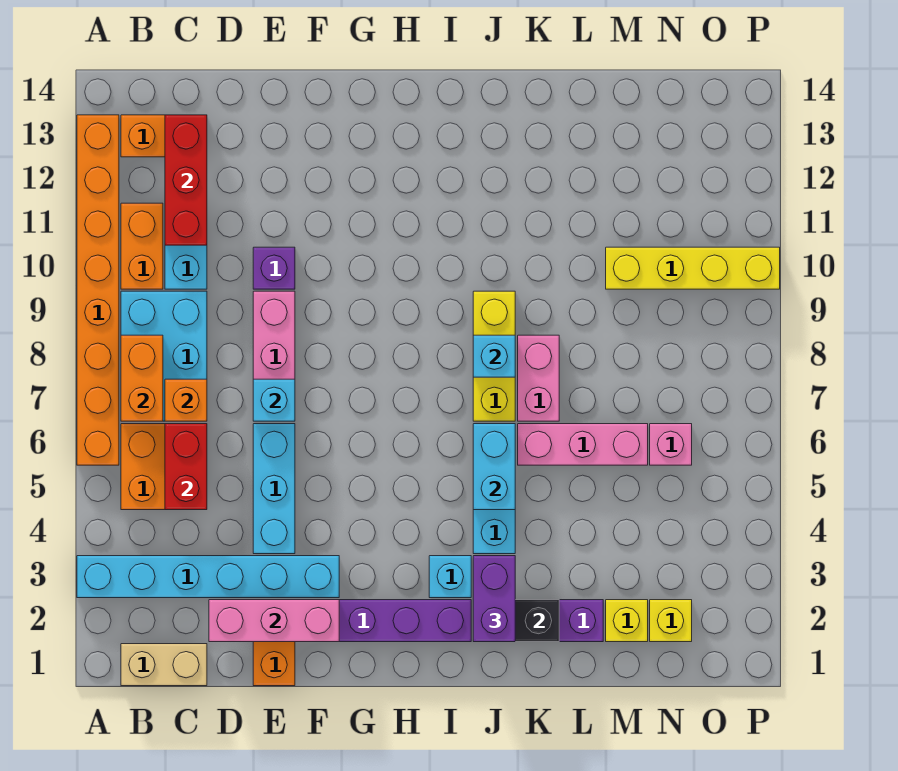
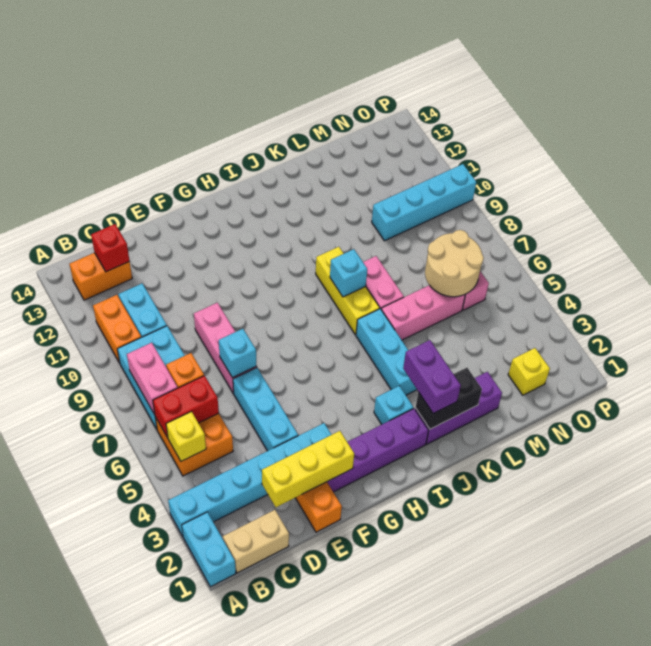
orange brick A6:A13 level 1 -> none
orange brick B7:B8 level 2 -> pink brick B7:B8 level 2
red brick C5:C6 level 2 -> red brick B6:C6 level 2
red brick C11:C13 level 2 -> red brick C13 level 2
pink brick D2:F2 level 2 -> yellow brick D2:F2 level 2
purple brick E10 level 1 -> none
cyan brick J5:J6 level 2 -> cyan brick A1:A2 level 1
yellow brick M2 level 1 -> yellow brick B5 level 2
none -> tan round brick M6:N7 level 2
yellow brick M10:P10 level 1 -> cyan brick M10:P10 level 1

